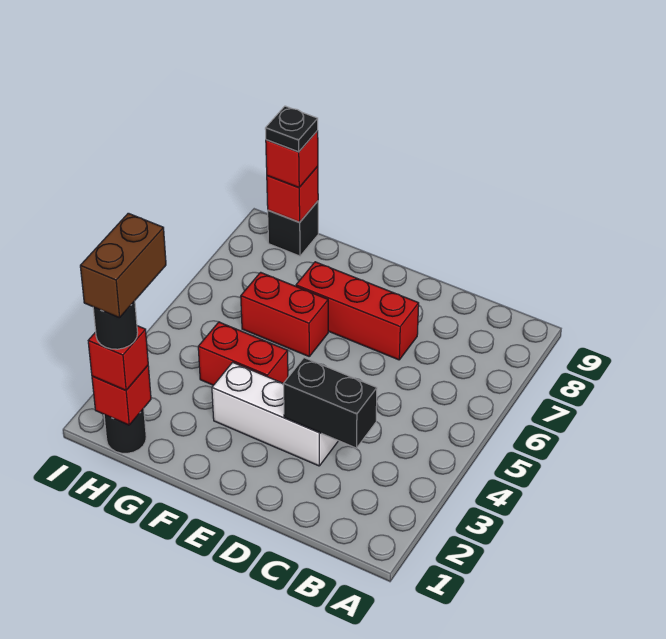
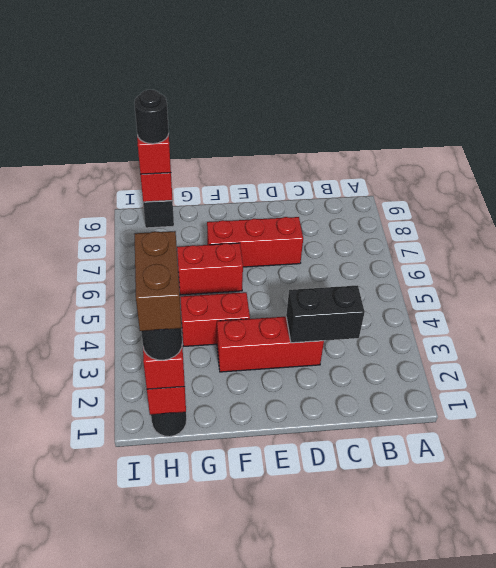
white brick D3:F3 level 1 -> red brick D3:F3 level 1
black plate H9 level 4 -> black round brick H9 level 4

